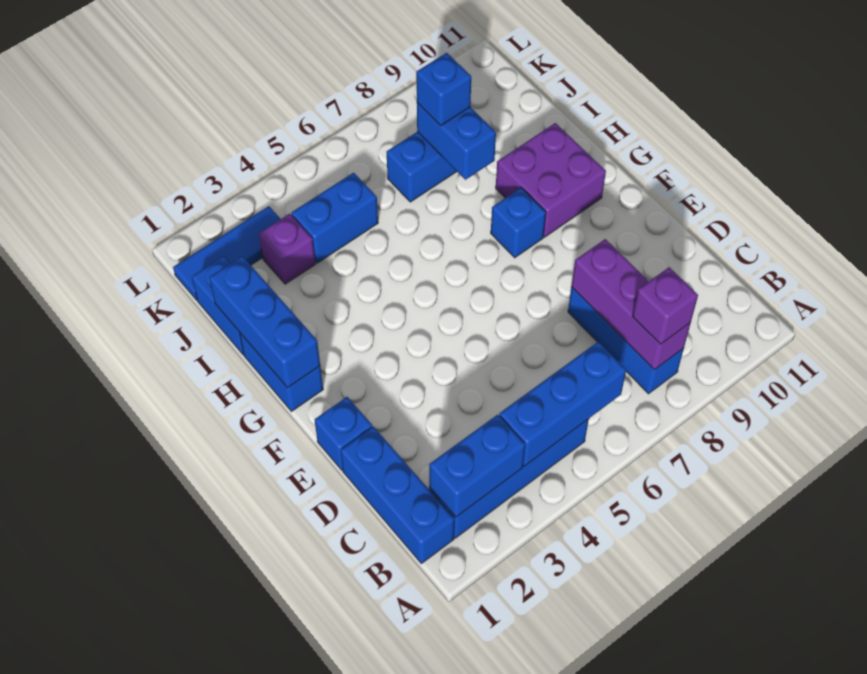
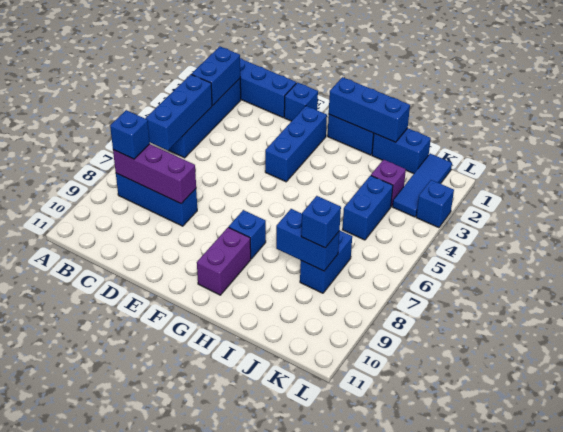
purple brick B8 level 3 -> blue brick B8 level 3
none -> blue brick F2:F4 level 1
purple brick G9:H10 level 1 -> purple brick G9:G10 level 1
none -> blue brick L3 level 1

